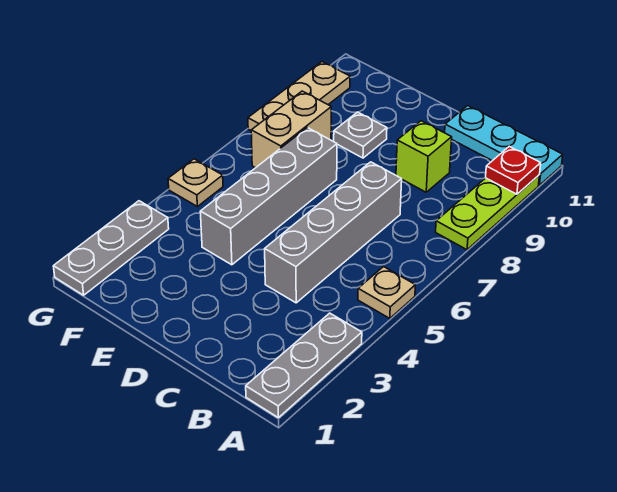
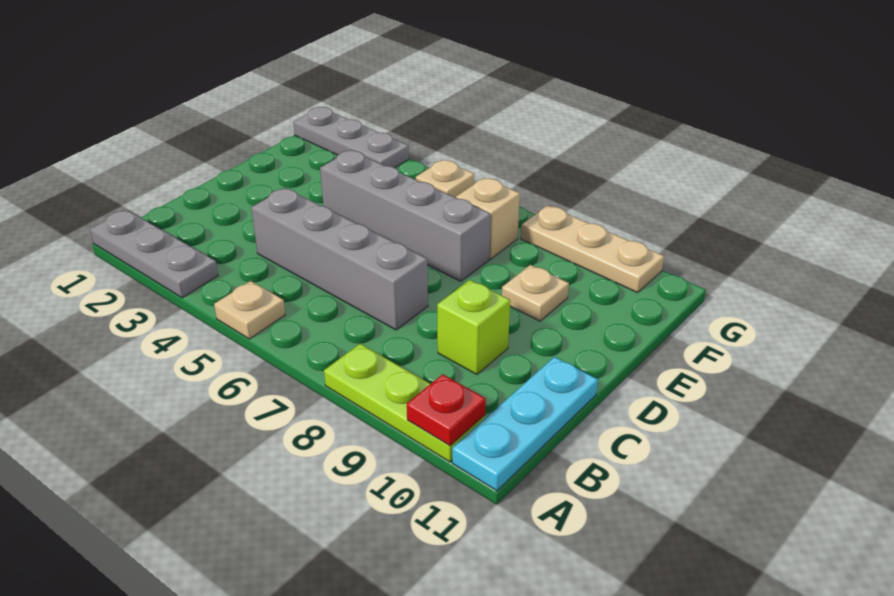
grey plate E9 level 1 -> tan plate E9 level 1
tan brick F7:F8 level 1 -> tan brick F7 level 1

